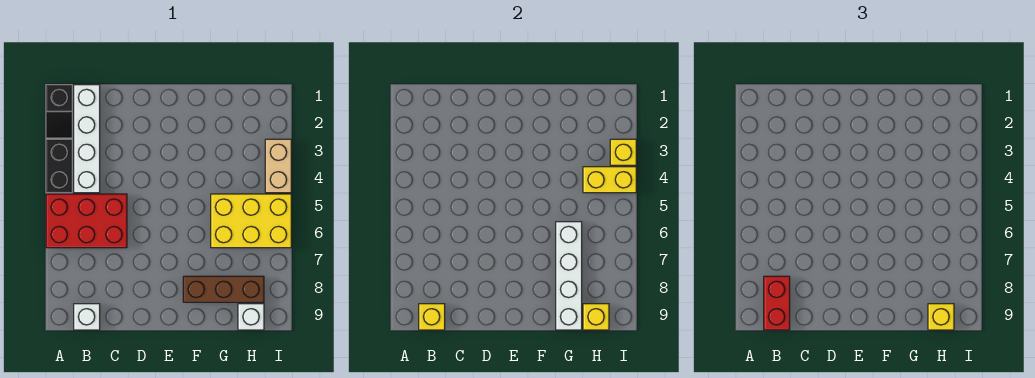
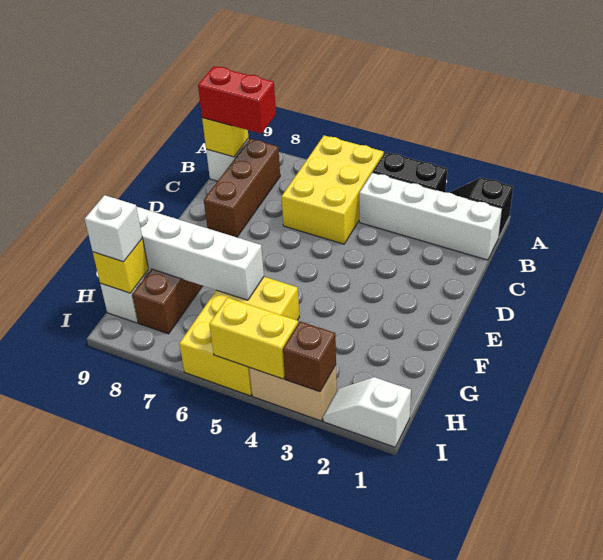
red brick A5:C6 level 1 -> yellow brick A5:C6 level 1
none -> brown brick B8:D8 level 1
yellow brick H4:I4 level 2 -> yellow brick I4:I5 level 2
yellow brick H9 level 3 -> white brick H9 level 3
none -> white slope I1:I2 level 1 top 1
yellow brick I3 level 2 -> brown brick I3 level 2

